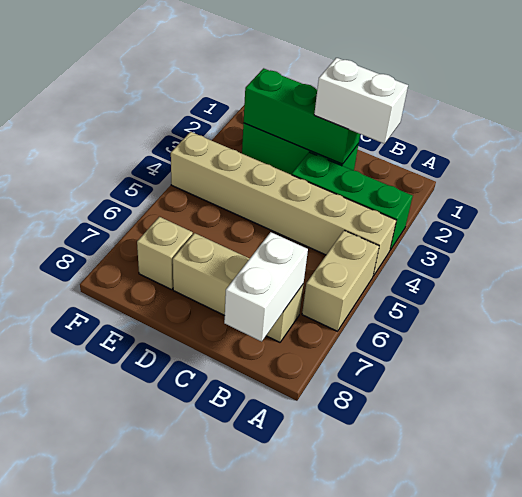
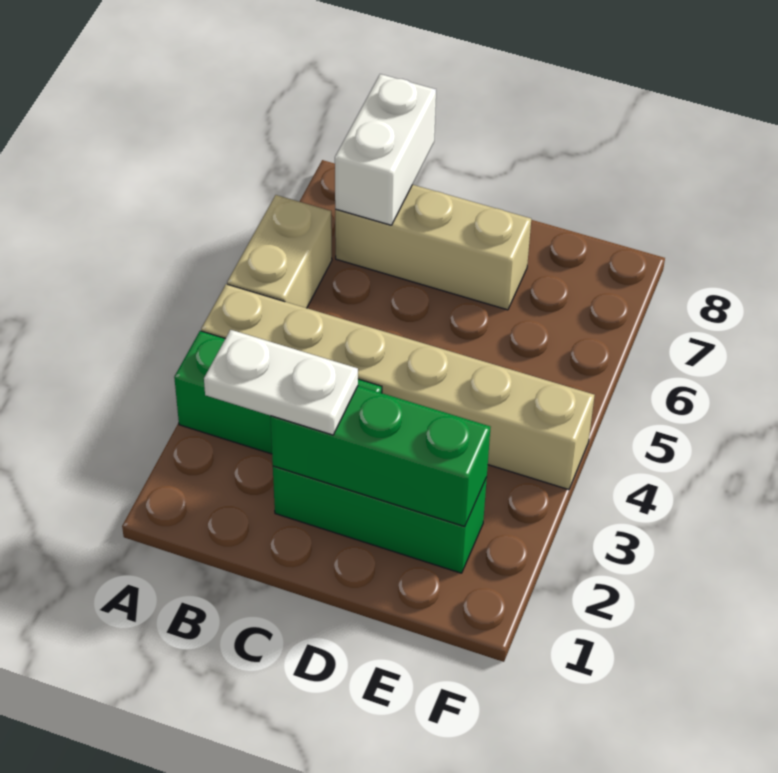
white brick B2:C2 level 3 -> white plate B2:C2 level 3
tan brick E7 level 1 -> none

